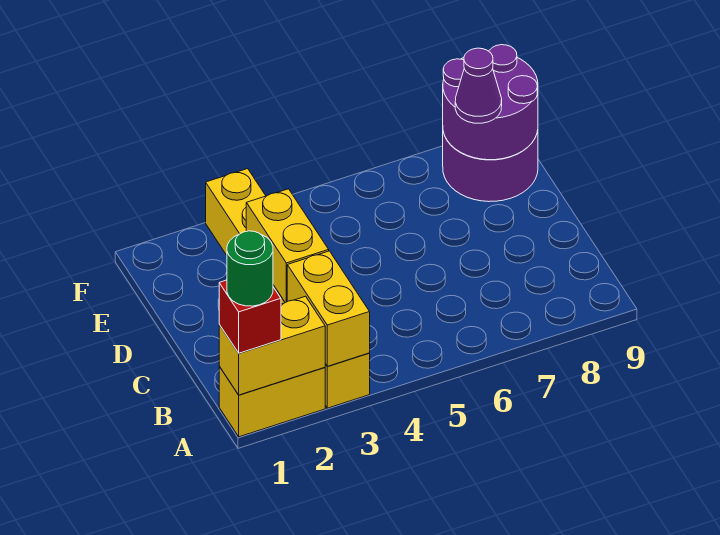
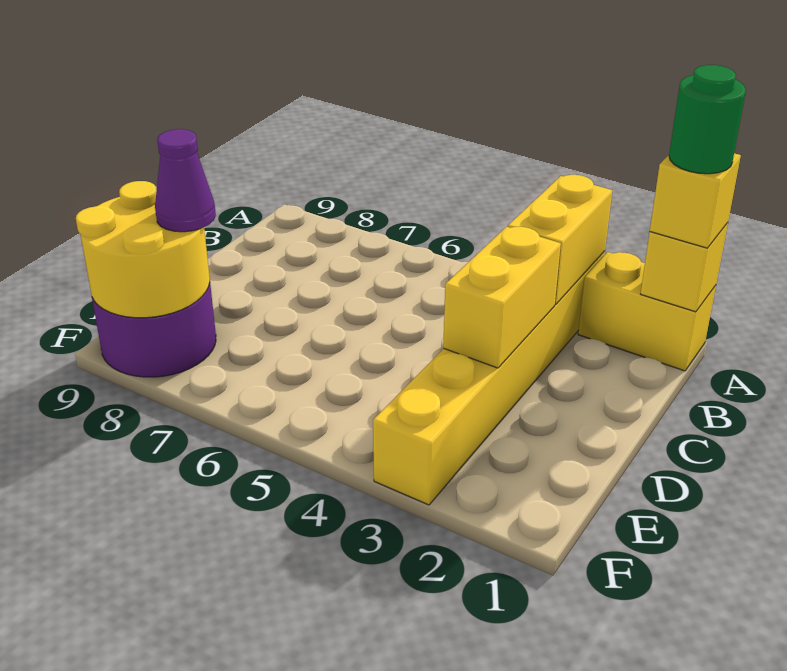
yellow brick A1:A2 level 2 -> yellow brick A1 level 2
red brick A1 level 3 -> yellow brick A1 level 3
purple round brick E8:F9 level 2 -> yellow round brick E8:F9 level 2

